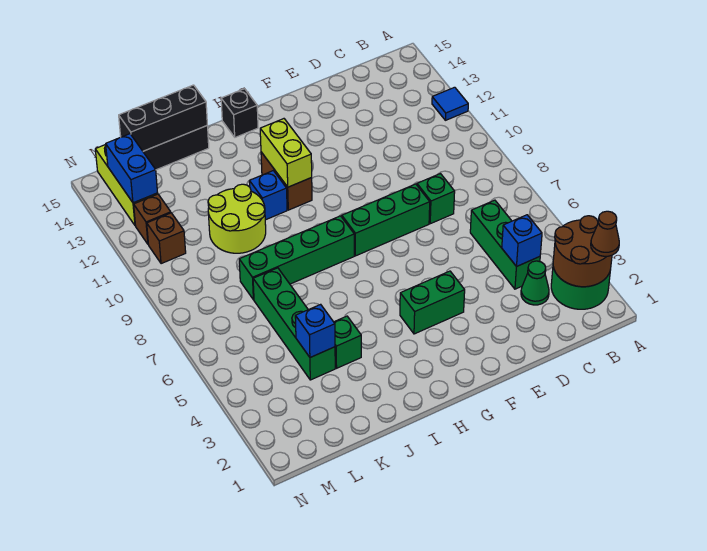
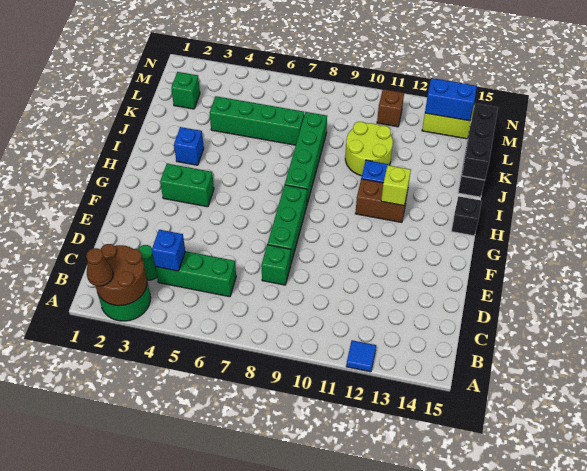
green brick F4:G4 level 1 -> green brick G3:G4 level 1
lime brick H11:H12 level 2 -> lime brick H12 level 2
green brick J4 level 1 -> green brick L2 level 1
blue brick K4 level 2 -> blue brick I3 level 1
brown brick M12 level 1 -> none

